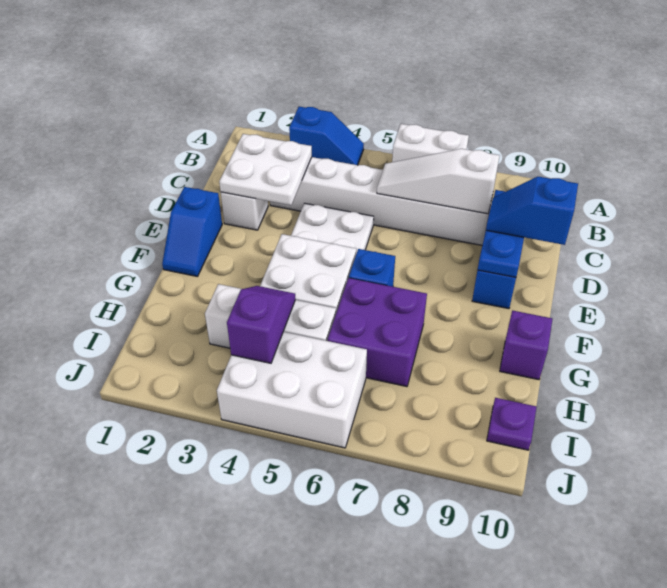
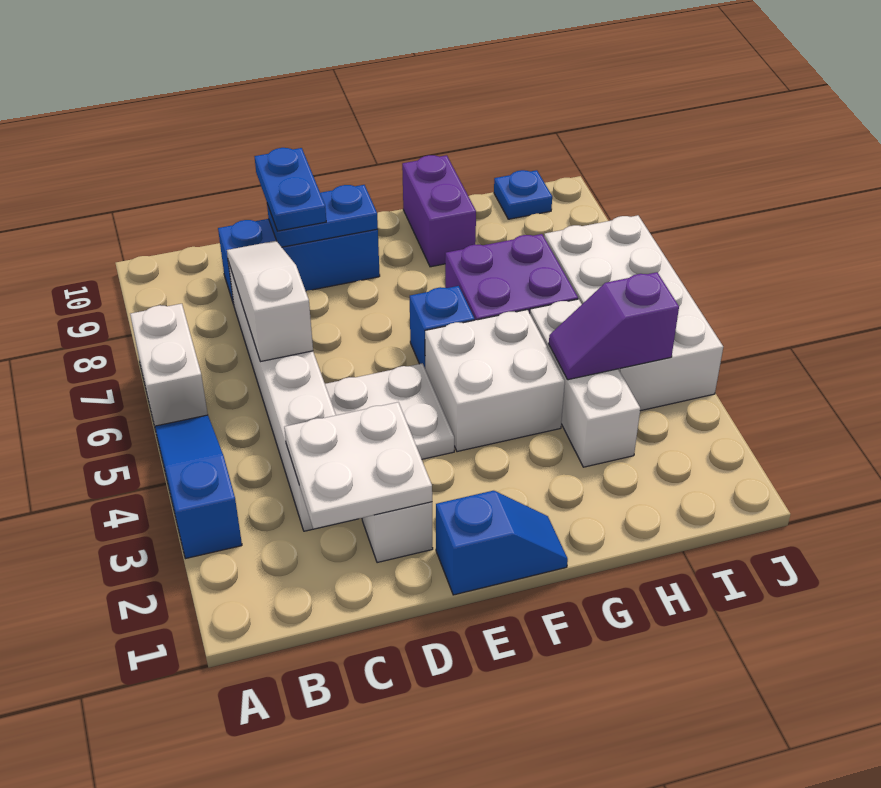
blue slope A3:A4 level 1 top 3 -> blue slope A3:A5 level 1 top 3
white slope C6:C8 level 2 top 8 -> white slope C6:C8 level 2 top 6
blue slope D9:D10 level 3 top 10 -> blue plate D9:D10 level 3
purple brick G10 level 1 -> purple brick G9:G10 level 1
white brick I4:J6 level 1 -> white brick I4:J7 level 1
purple plate I10 level 1 -> blue plate I10 level 1

